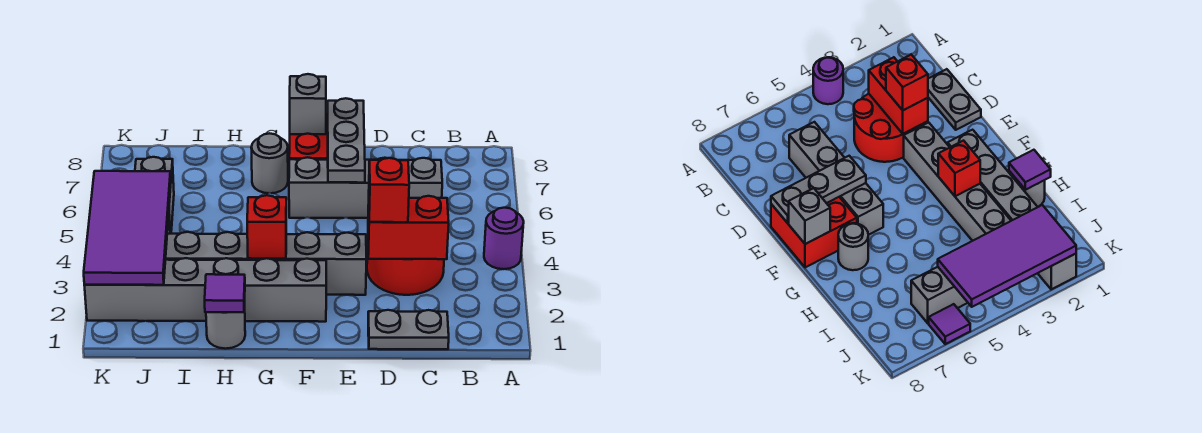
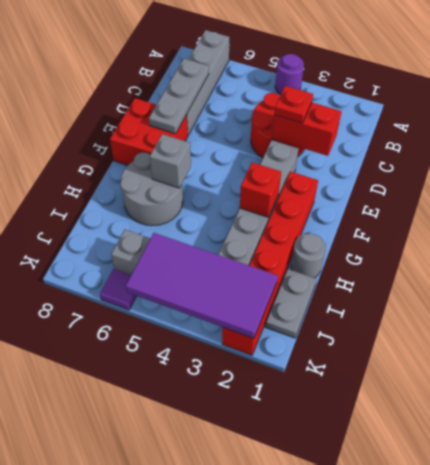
grey plate C1:D1 level 1 -> grey plate I1:J1 level 1
red brick C3:D3 level 2 -> red brick D2:D3 level 2
grey brick C6:F6 level 1 -> grey brick A7:D7 level 1
red brick D3 level 3 -> red plate D3 level 3
grey plate E6:E8 level 2 -> grey plate C7:E7 level 2
grey brick F2:K2 level 1 -> red brick F2:K2 level 1
grey brick F8 level 2 -> grey brick G6 level 2
grey round brick G7 level 1 -> grey round brick G6:H7 level 1
purple tile H1 level 2 -> none

